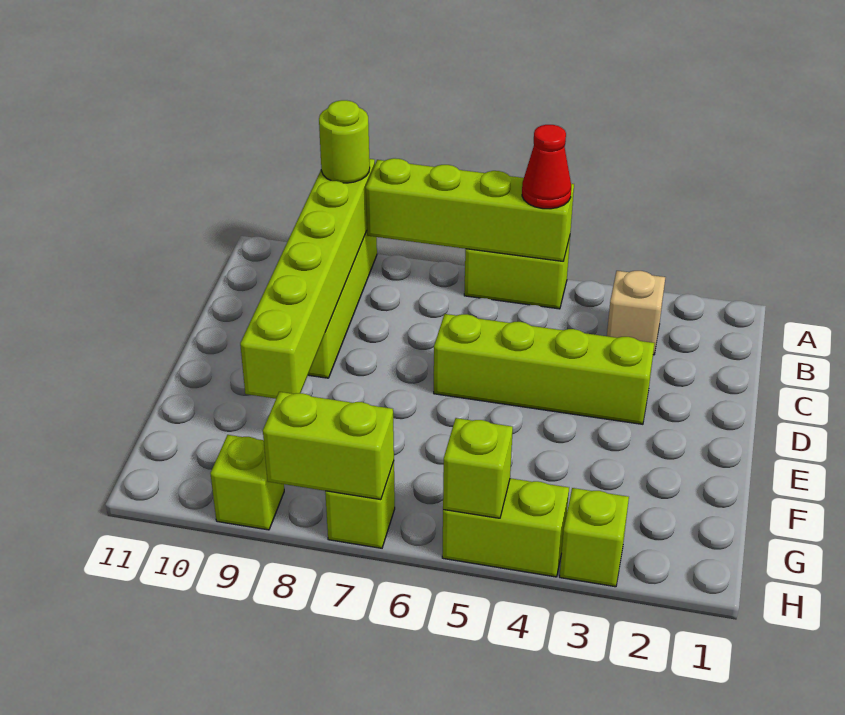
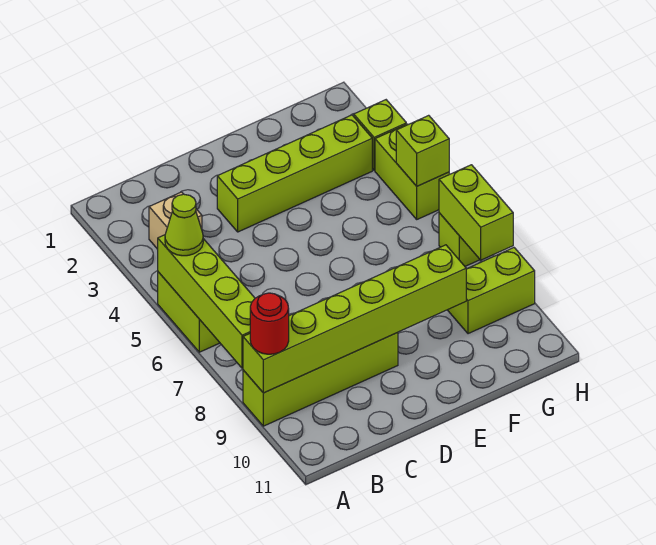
red cone A5 level 3 -> lime cone A5 level 3
lime round brick A9 level 3 -> red round brick A9 level 3
lime brick D3:D6 level 1 -> lime brick D3:G3 level 1
lime brick H9 level 1 -> lime brick G9:H9 level 1

